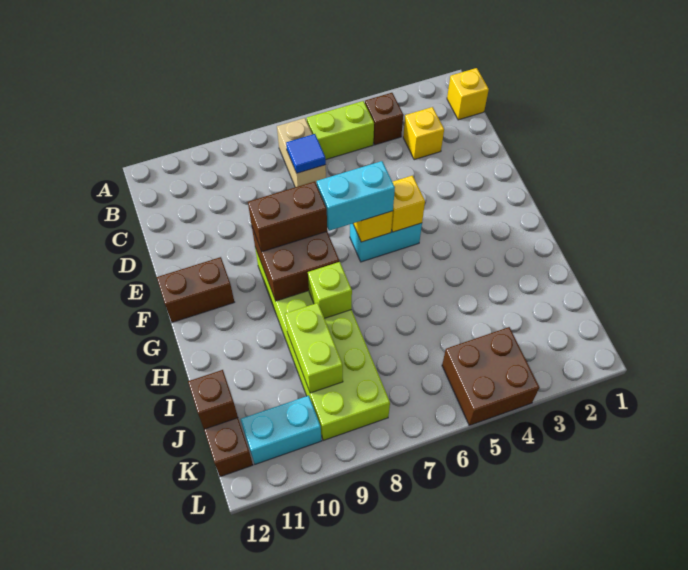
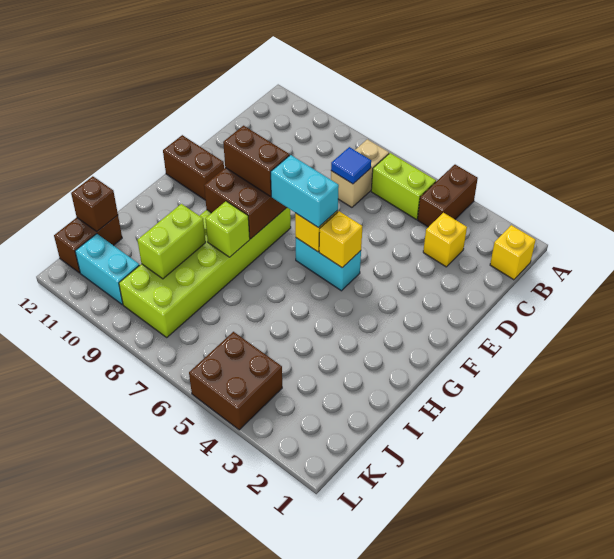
brown brick B4 level 1 -> brown brick A4:B4 level 1

